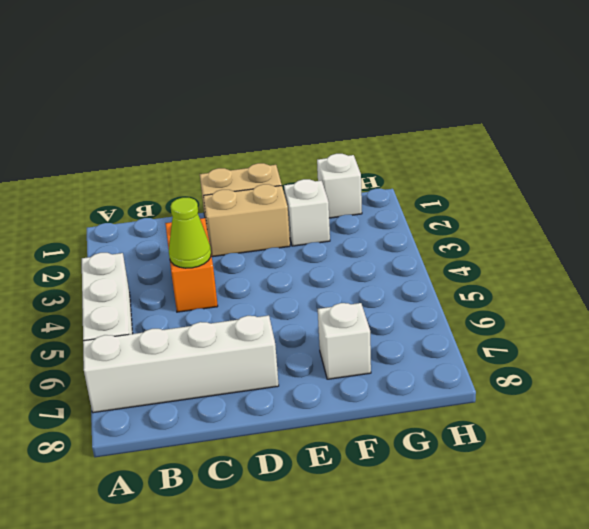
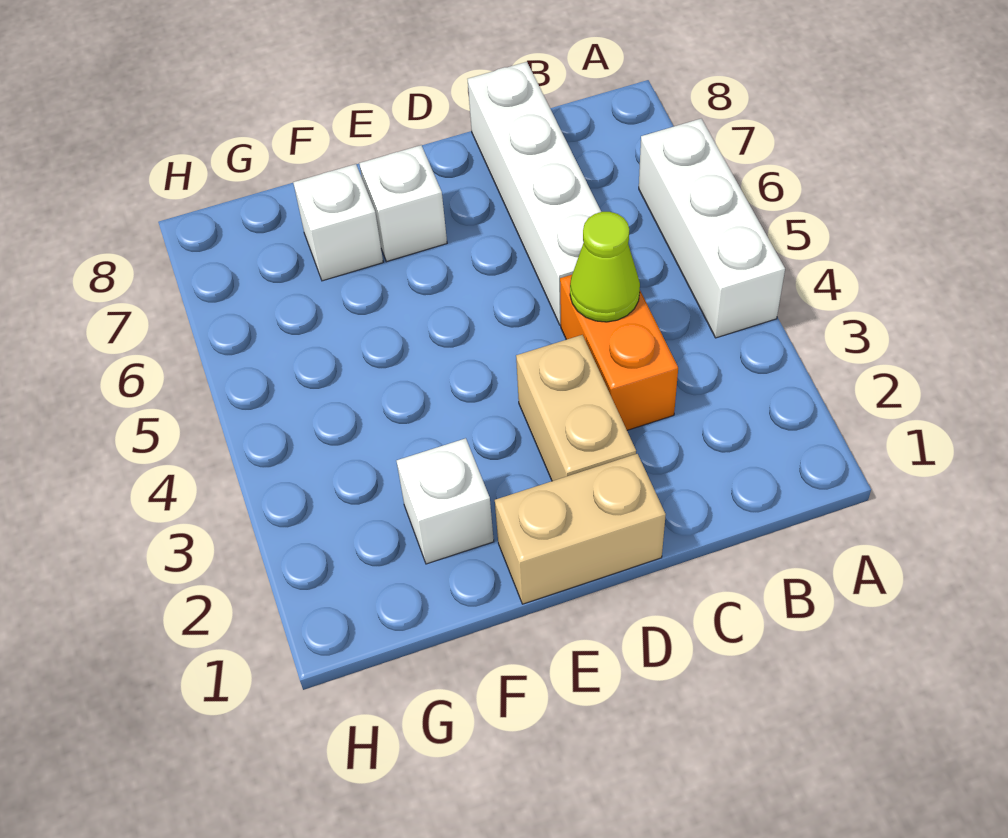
white brick A7:D7 level 1 -> white brick C5:C8 level 1
tan brick D2:E2 level 1 -> tan brick D2:D3 level 1
white brick G1 level 1 -> white brick E7 level 1

